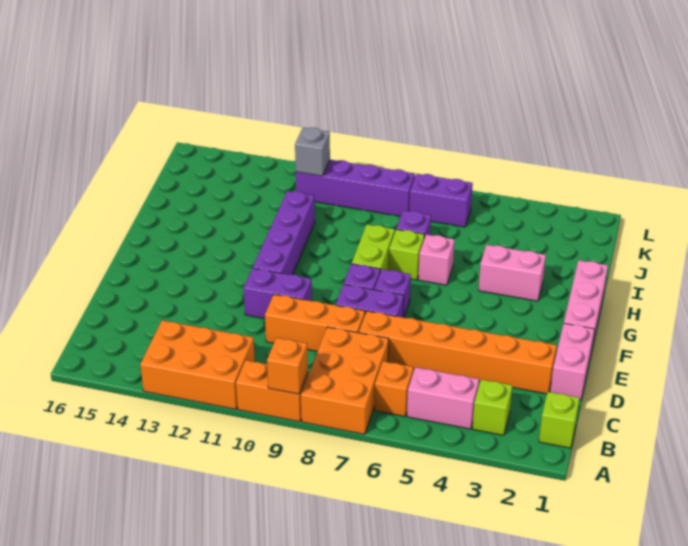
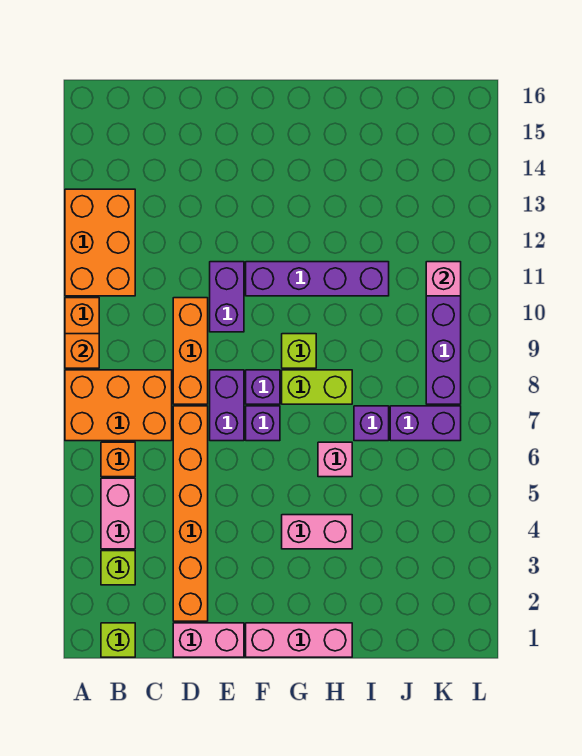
pink brick H3:H4 level 1 -> pink brick G4:H4 level 1
lime brick H7 level 1 -> lime brick G9 level 1
purple brick K6:K7 level 1 -> purple brick J7:K7 level 1
grey brick K11 level 2 -> pink brick K11 level 2

